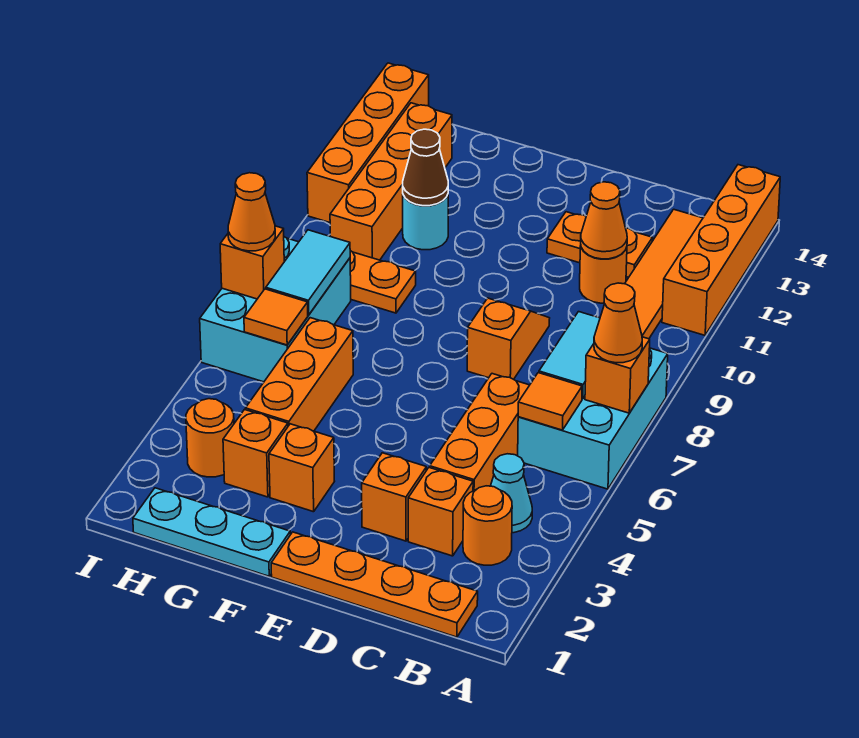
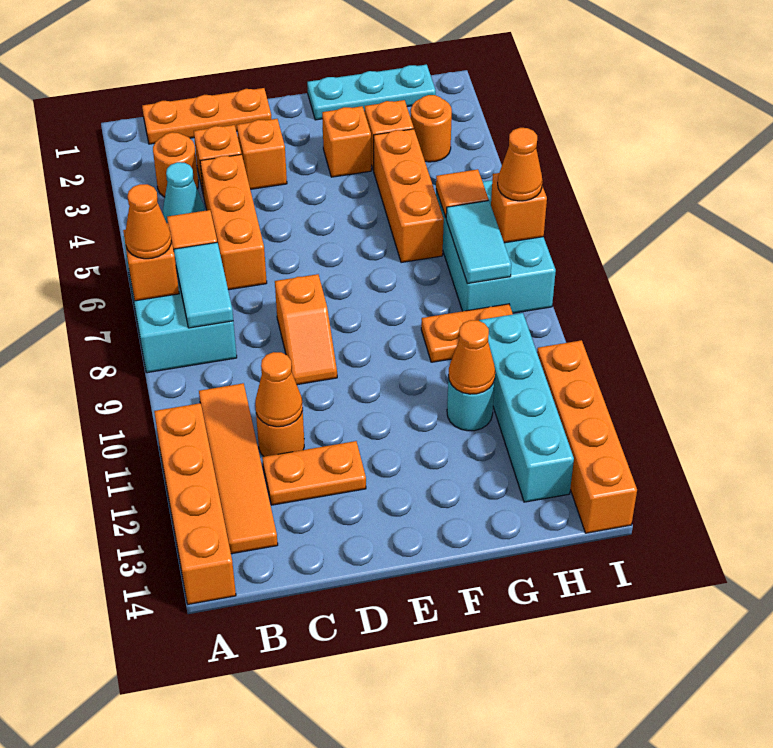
orange plate B1:E1 level 1 -> orange plate B1:D1 level 1
brown cone G11 level 2 -> orange cone G11 level 2
orange brick H10:H13 level 1 -> cyan brick H10:H13 level 1

